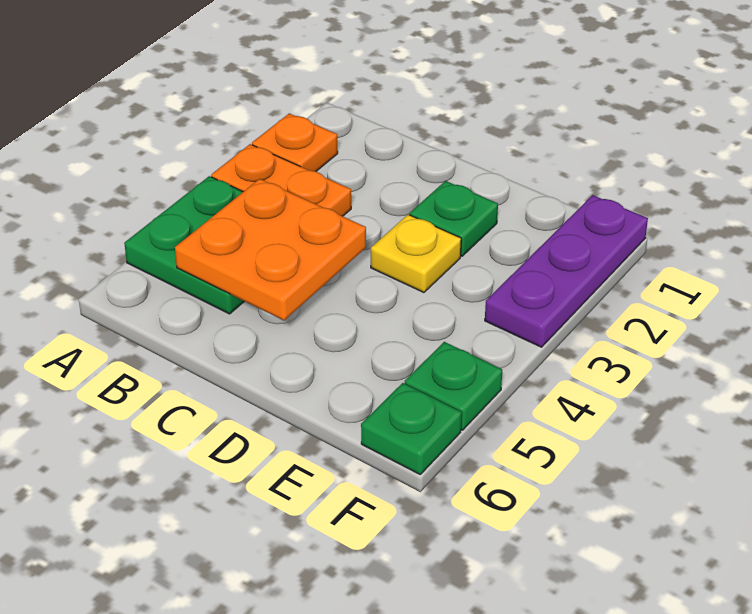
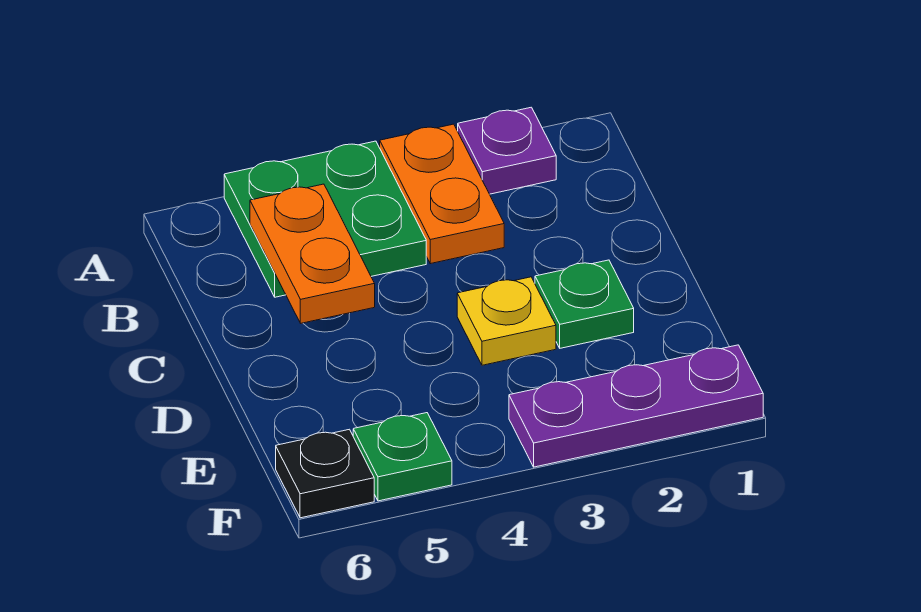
orange plate A2 level 1 -> purple plate A2 level 1
orange plate B4:C5 level 2 -> orange plate B5:C5 level 2
green plate F6 level 1 -> black plate F6 level 1

